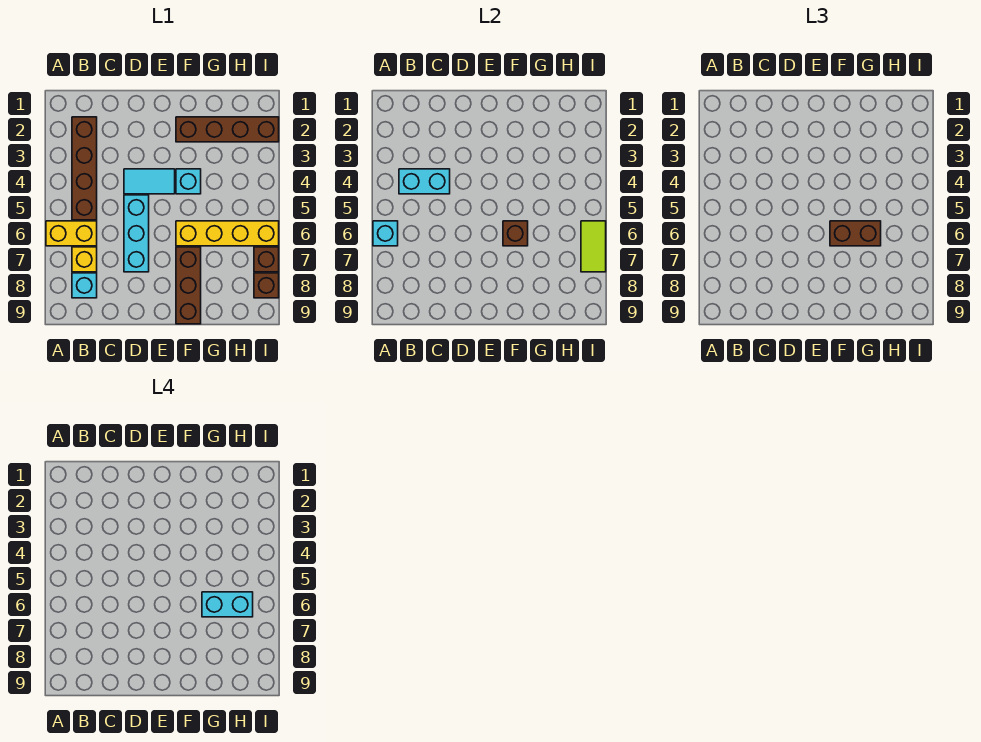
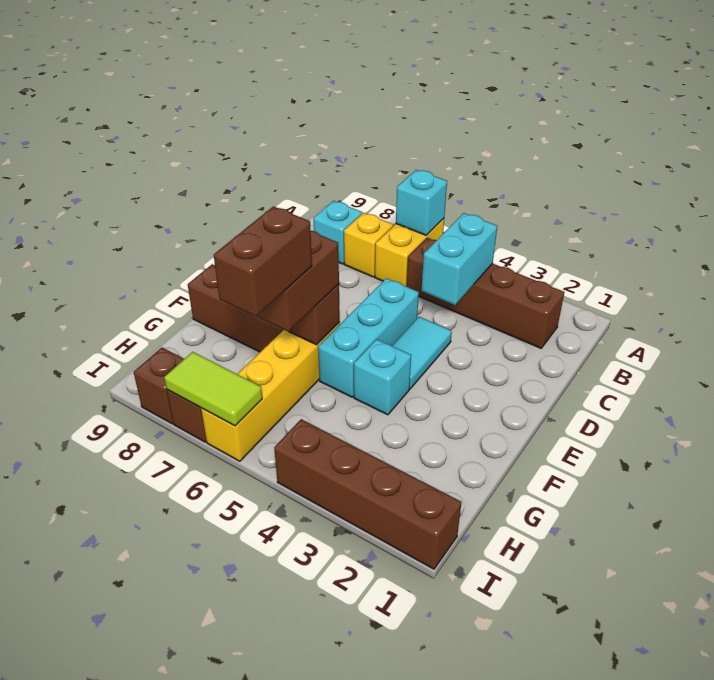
cyan brick D5:D7 level 1 -> cyan brick D5:F5 level 1
brown brick F2:I2 level 1 -> brown brick I1:I4 level 1
cyan brick G6:H6 level 4 -> brown brick G6:H6 level 4

